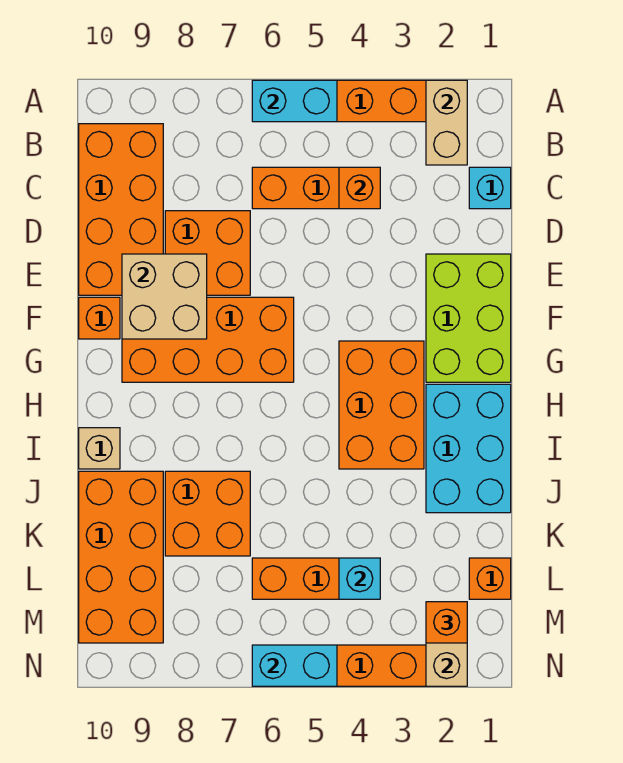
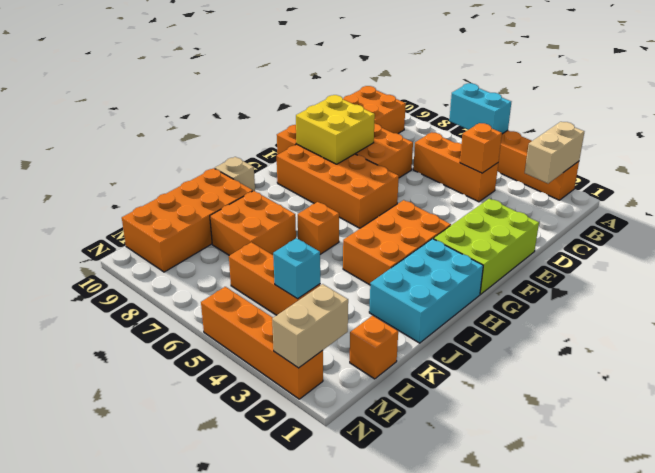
cyan brick C1 level 1 -> none
tan brick E8:F9 level 2 -> yellow brick E8:F9 level 2
orange brick M2 level 3 -> orange brick I6 level 1
cyan brick N5:N6 level 2 -> none

